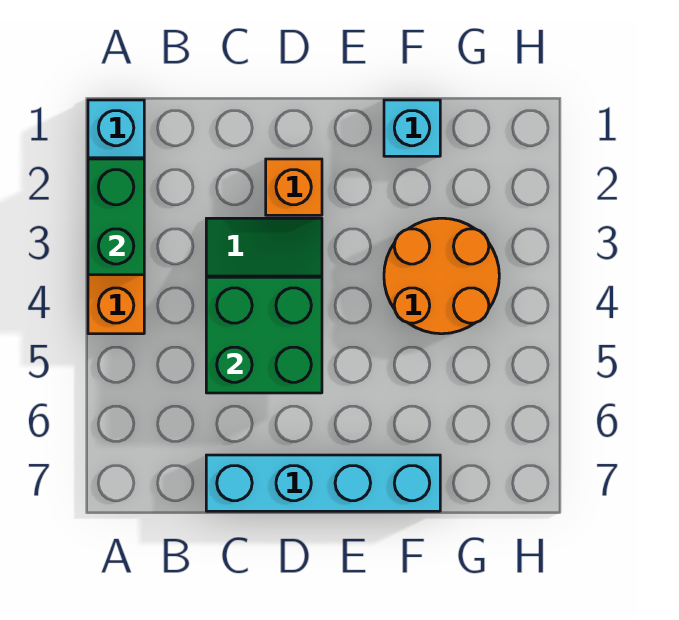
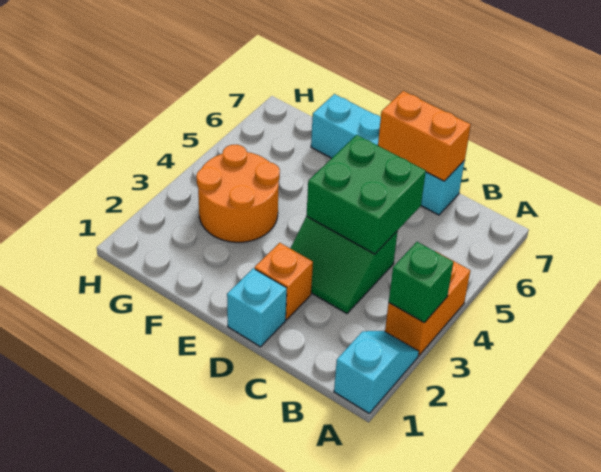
green brick A2:A3 level 2 -> green brick A3 level 2
none -> orange brick C7:D7 level 2
cyan brick F1 level 1 -> cyan brick D1 level 1

